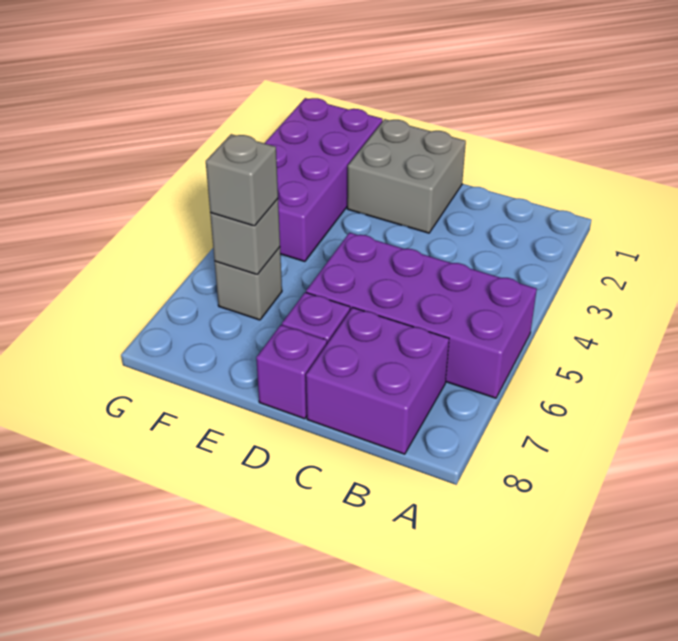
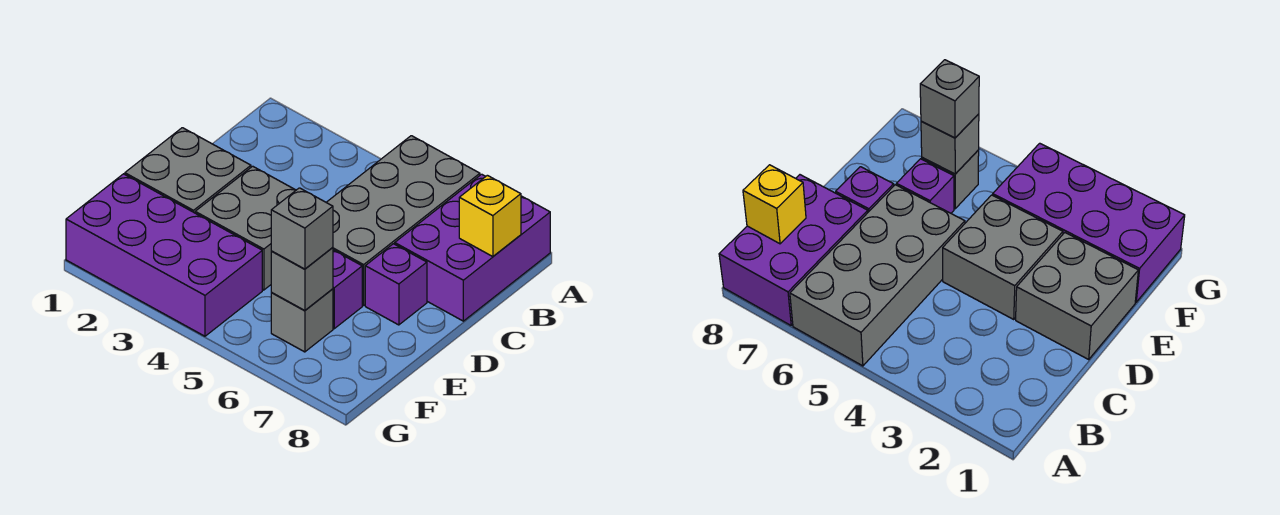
purple brick A5:D6 level 1 -> grey brick A5:D6 level 1
purple brick B7:C8 level 1 -> purple brick A7:C8 level 1
none -> yellow brick B8 level 2
none -> grey brick D3:E4 level 1
purple brick D8 level 1 -> purple brick E6 level 1

